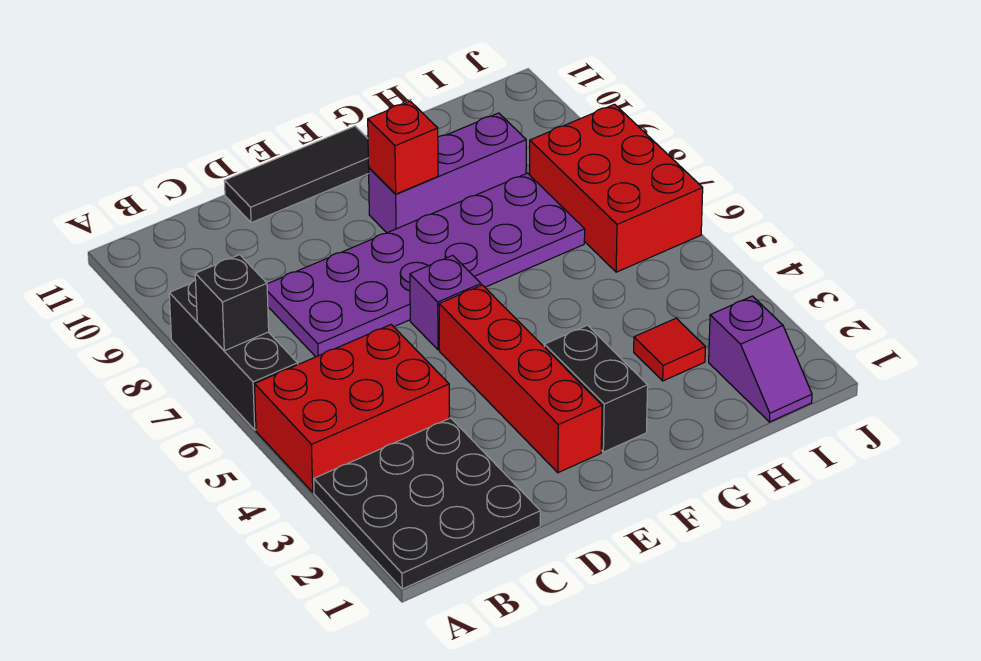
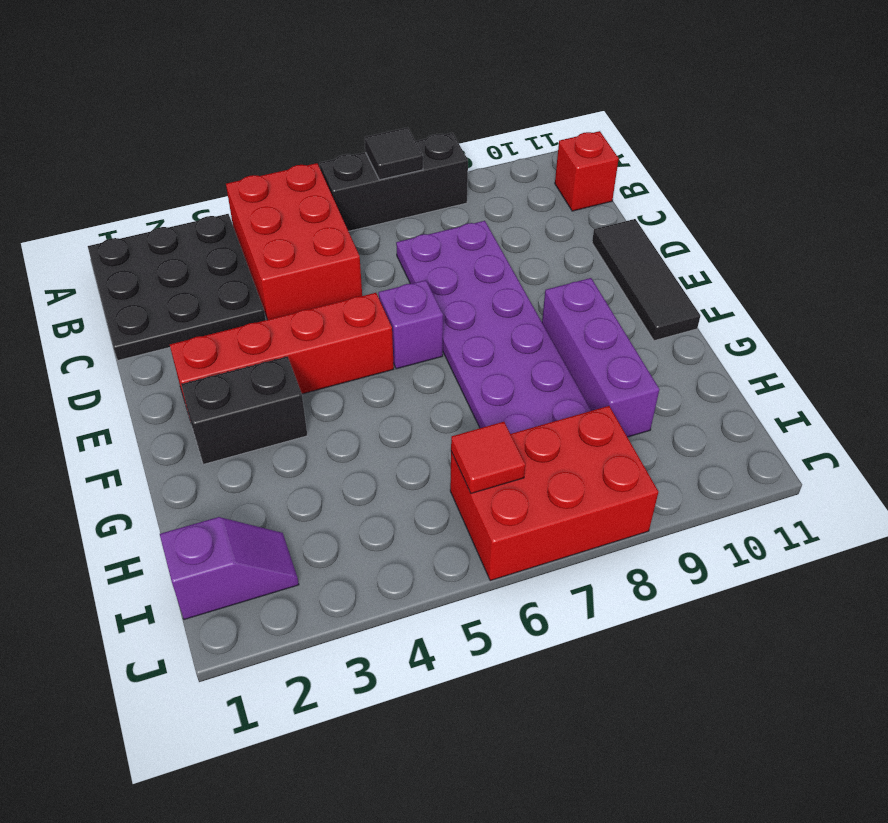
black brick A7 level 2 -> black tile A7 level 2
red brick F9 level 2 -> red brick B11 level 1
red tile H3 level 1 -> red tile I6 level 2
purple slope I1:I2 level 1 top 2 -> purple slope I1:I2 level 1 top 1

